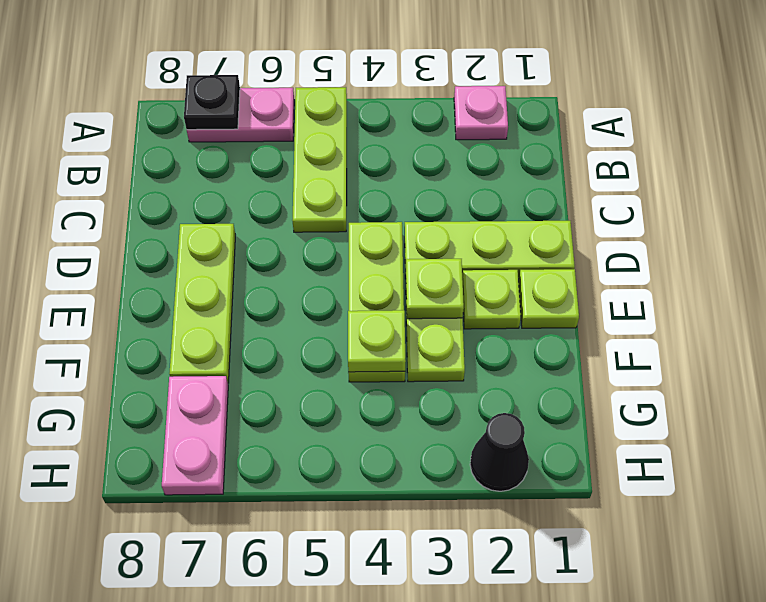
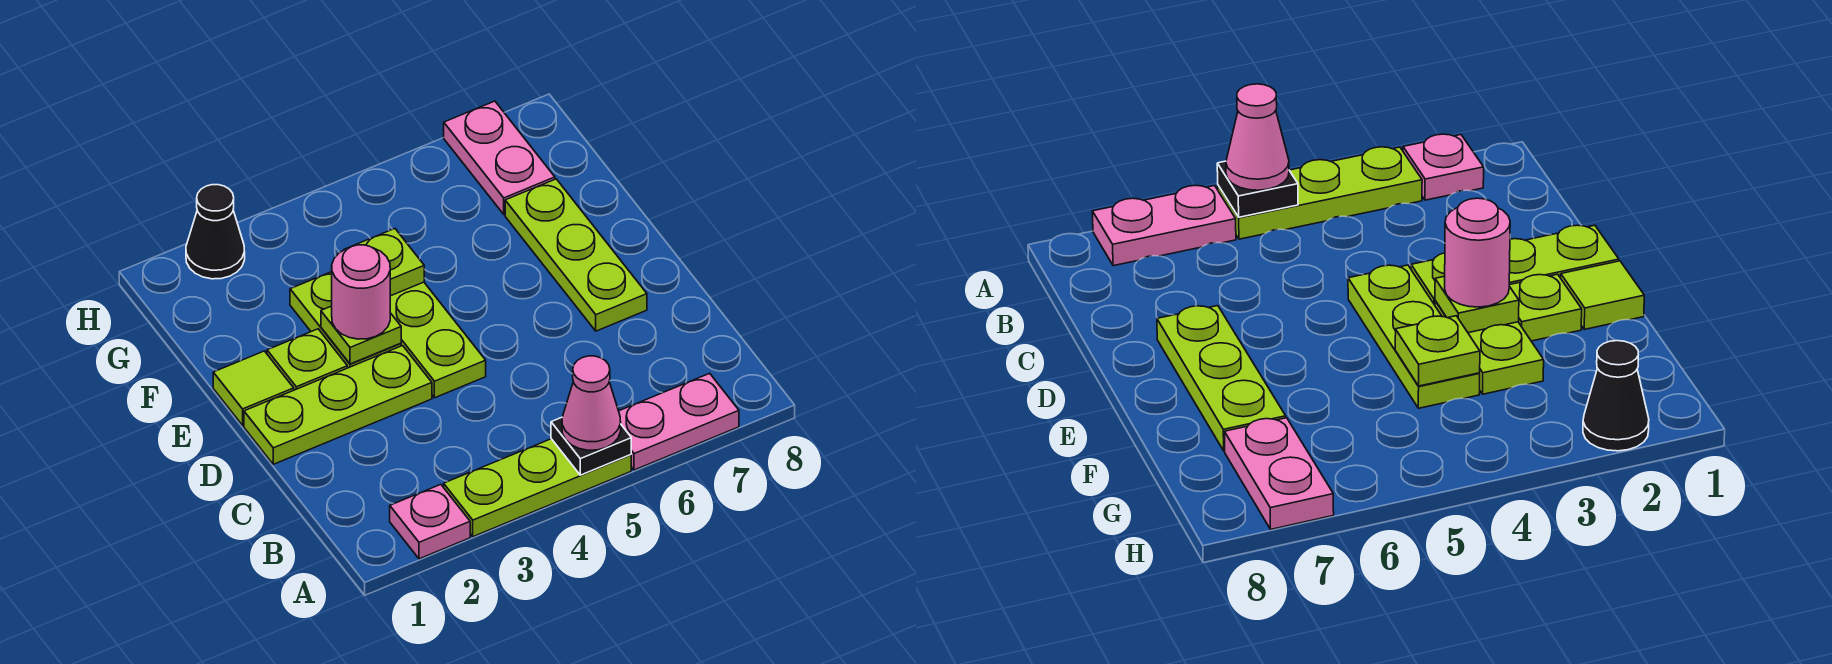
lime plate A5:C5 level 1 -> lime plate A3:A5 level 1
none -> pink cone A5 level 3
black plate A7 level 2 -> black plate A5 level 2
lime plate E1 level 1 -> lime tile E1 level 1
none -> pink round brick E3 level 3

